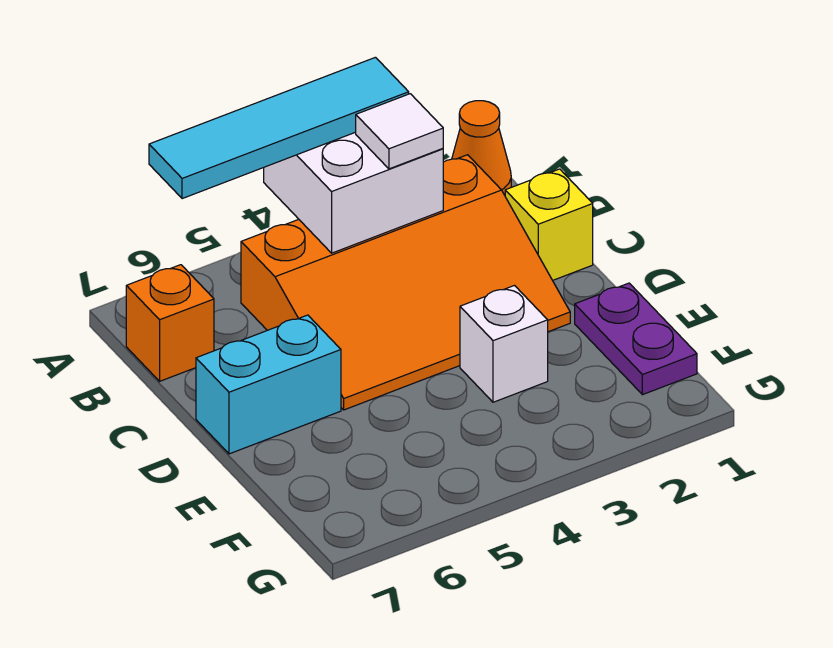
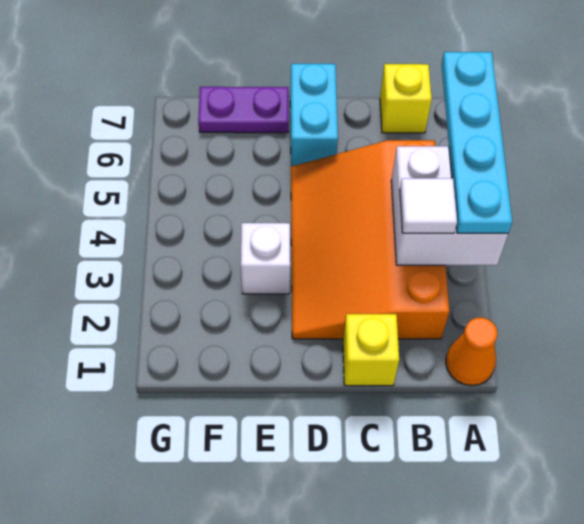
cyan tile A3:A6 level 3 -> cyan plate A3:A6 level 3
orange brick B7 level 1 -> yellow brick B7 level 1
purple plate E1:F1 level 1 -> purple plate E7:F7 level 1

